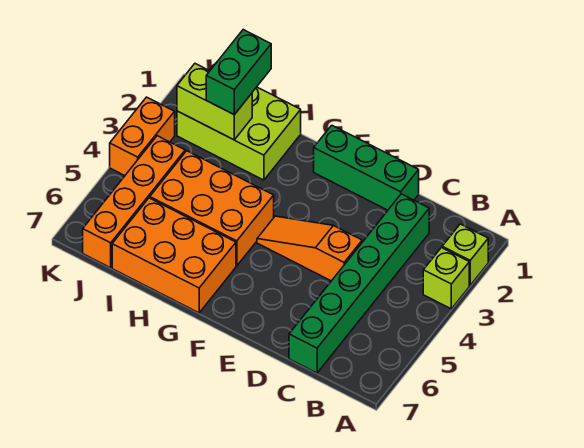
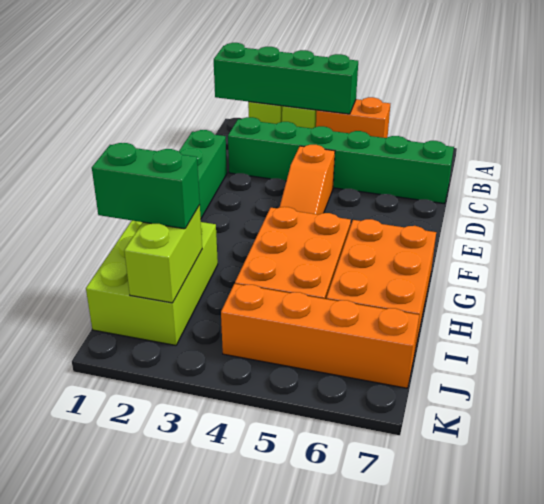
none -> green brick A1:A4 level 2
orange brick K3:K4 level 1 -> orange brick A4:A5 level 1

